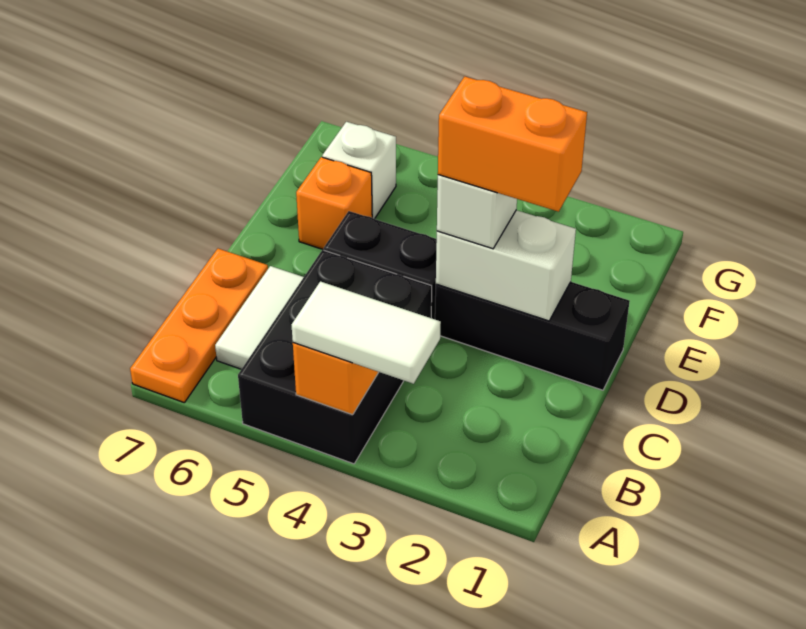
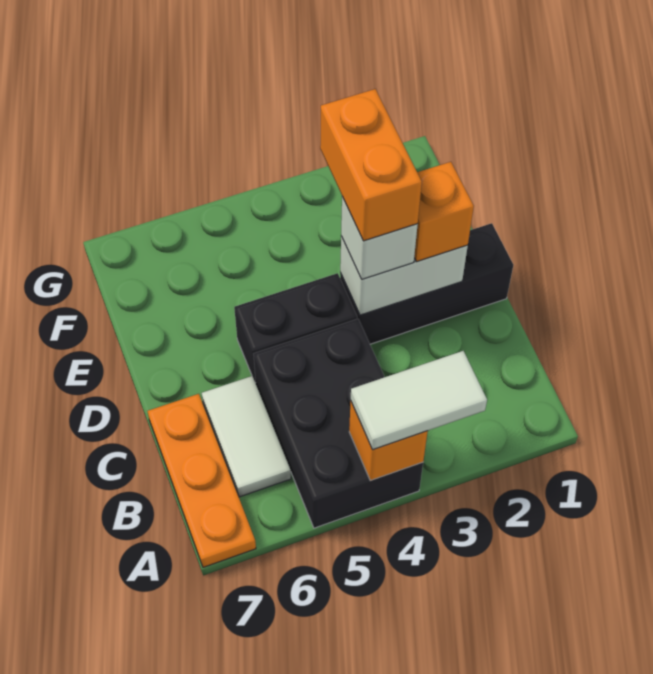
orange brick D2:D3 level 4 -> orange brick D3:E3 level 4
orange brick E6 level 1 -> orange brick D2 level 3
white brick F6 level 1 -> none

